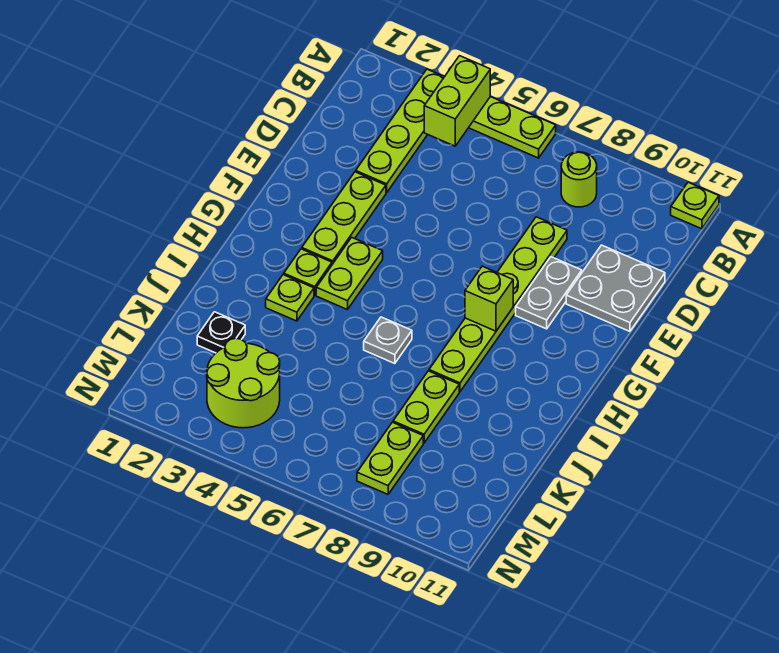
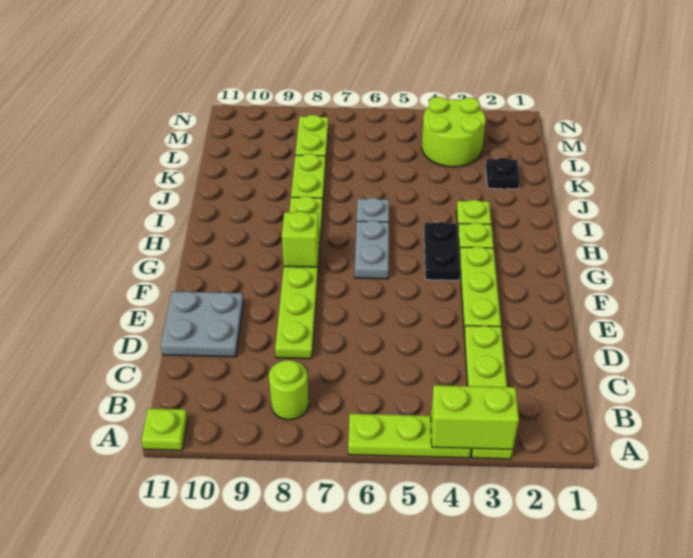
lime brick A4:B4 level 2 -> lime brick A3:A4 level 2
grey plate E9:F9 level 1 -> grey plate G6:H6 level 1
lime plate G4:H4 level 1 -> black plate G4:H4 level 1

